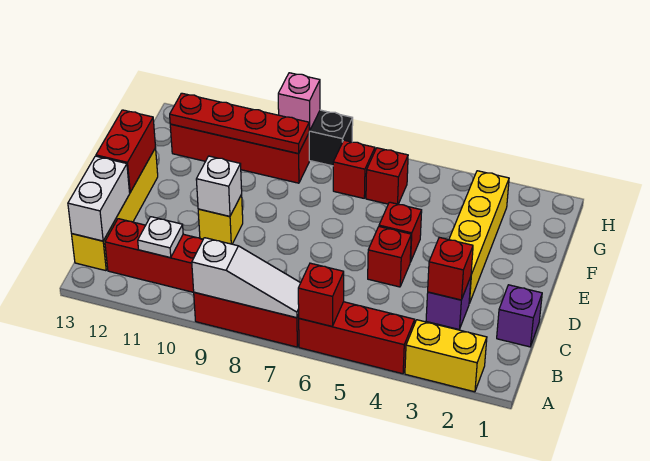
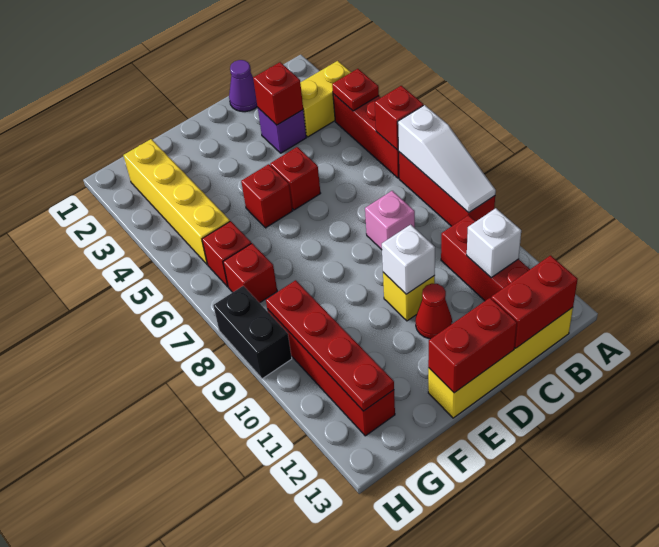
yellow brick A2:A3 level 1 -> yellow brick A3:B3 level 1
none -> red plate A4 level 2
white slope A7:A9 level 2 top 9 -> white slope A7:A9 level 2 top 7
white plate B11 level 2 -> white brick B11 level 2
white brick B13:C13 level 2 -> red brick B13:C13 level 2
purple brick C1 level 1 -> purple cone C1 level 1
yellow brick D3:G3 level 1 -> yellow brick G2:G5 level 1
none -> red cone D11 level 1
pink brick H9 level 2 -> pink brick C8 level 1

